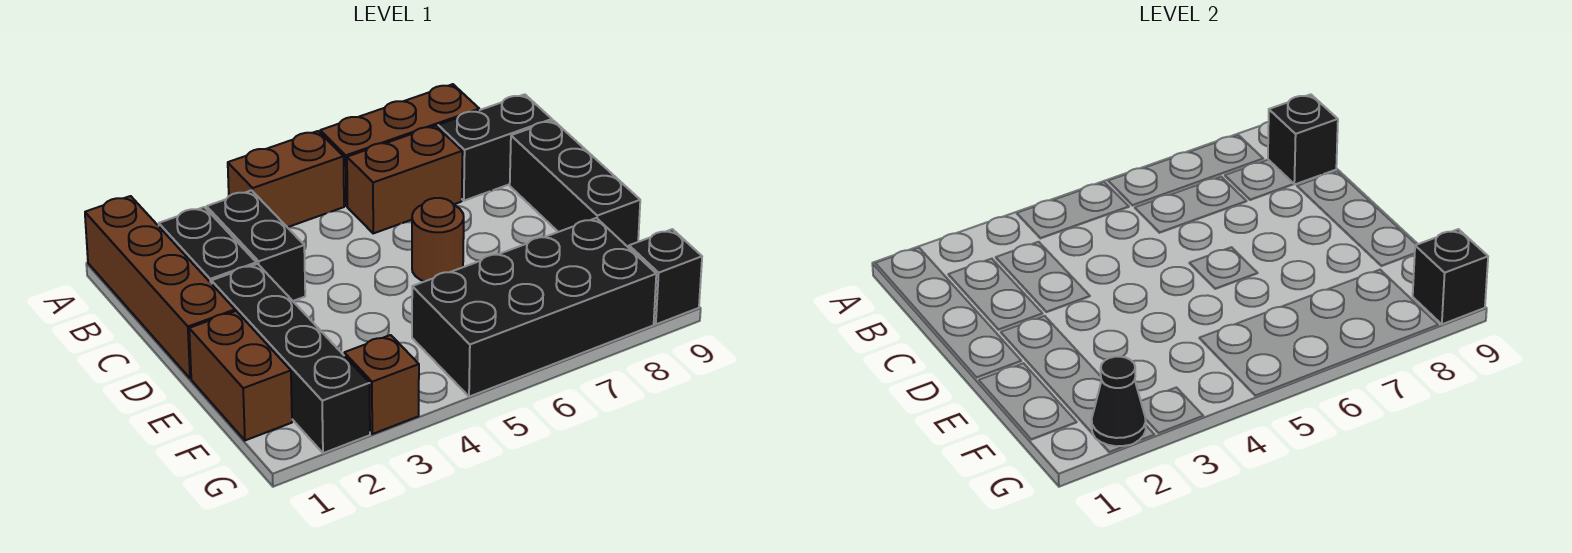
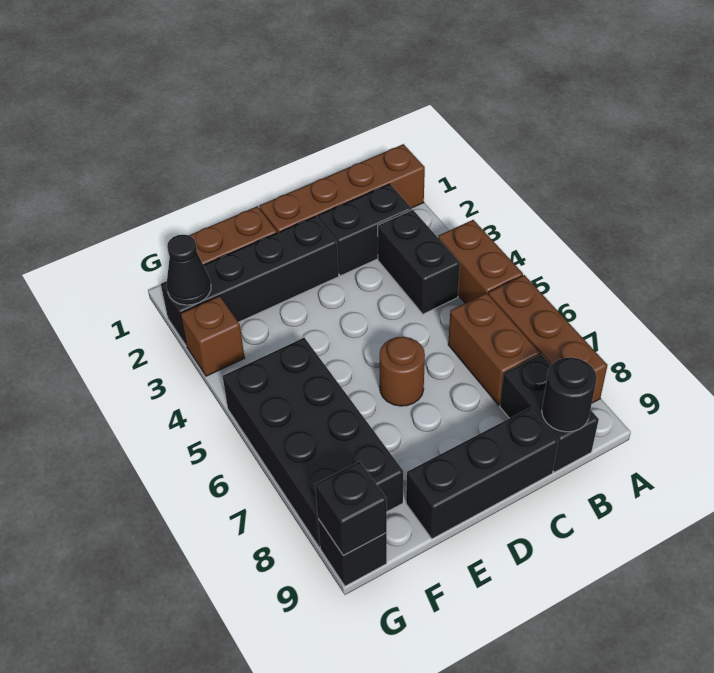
black brick B3:C3 level 1 -> black brick B3:B4 level 1
black brick B9 level 2 -> black round brick B9 level 2

